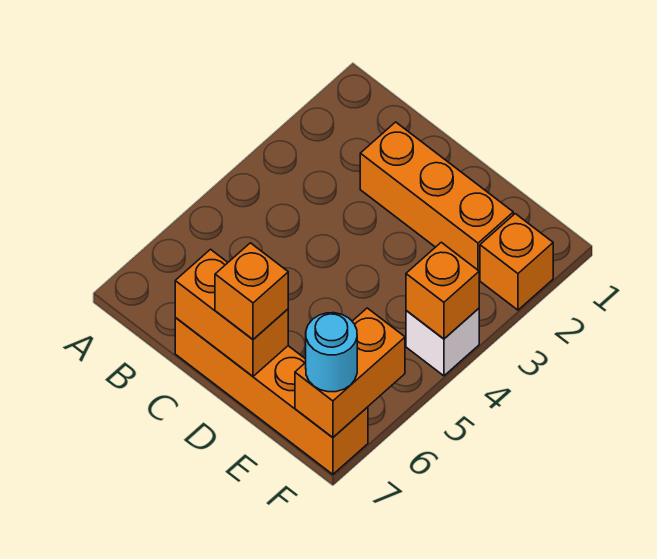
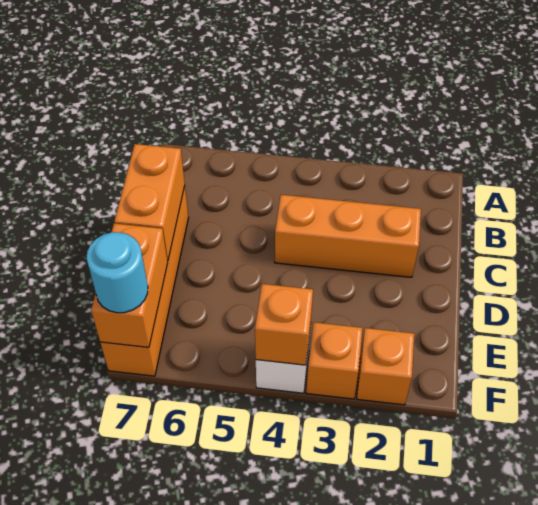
orange brick C2:E2 level 1 -> orange brick C2:C4 level 1
orange brick D7 level 3 -> orange brick F3 level 1
orange brick F6:F7 level 2 -> orange brick E7:F7 level 2

